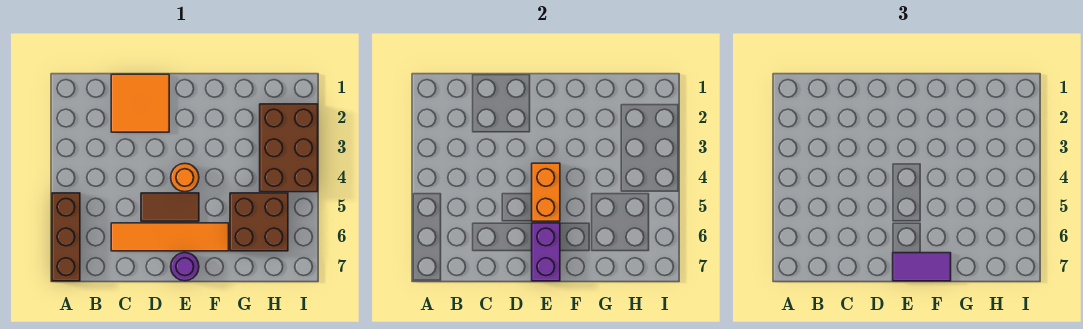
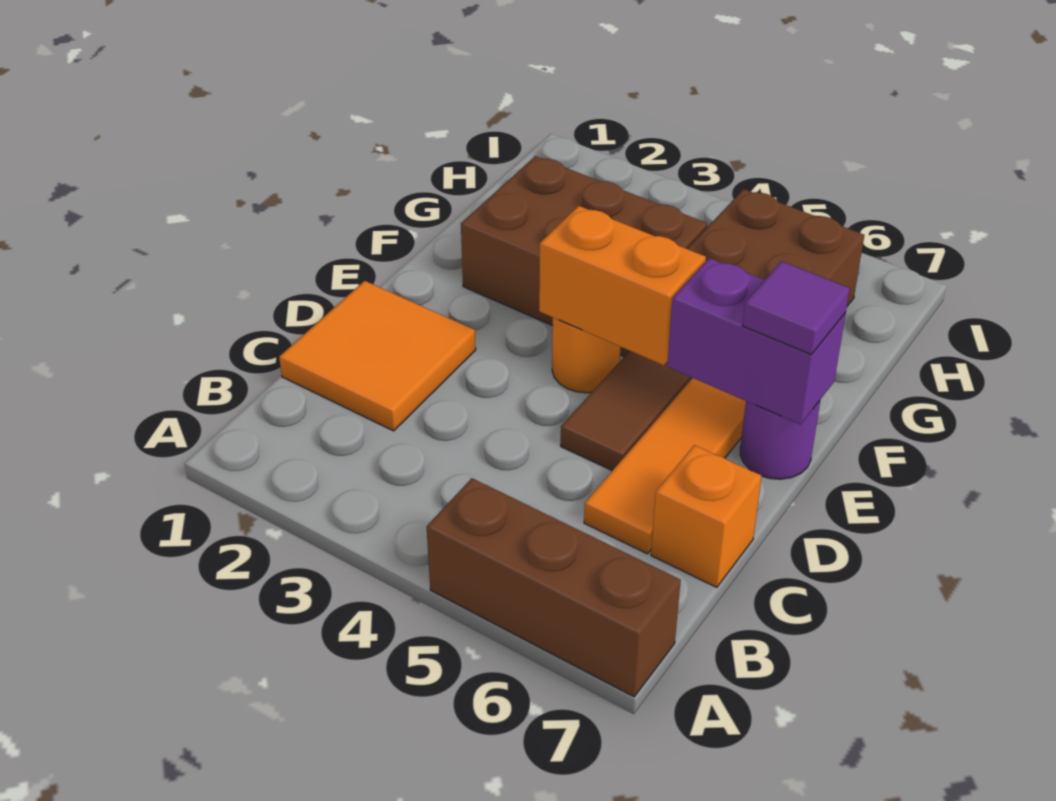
none -> orange brick C7 level 1
purple tile E7:F7 level 3 -> purple tile E7 level 3
brown brick H2:I4 level 1 -> brown brick F2:G4 level 1

